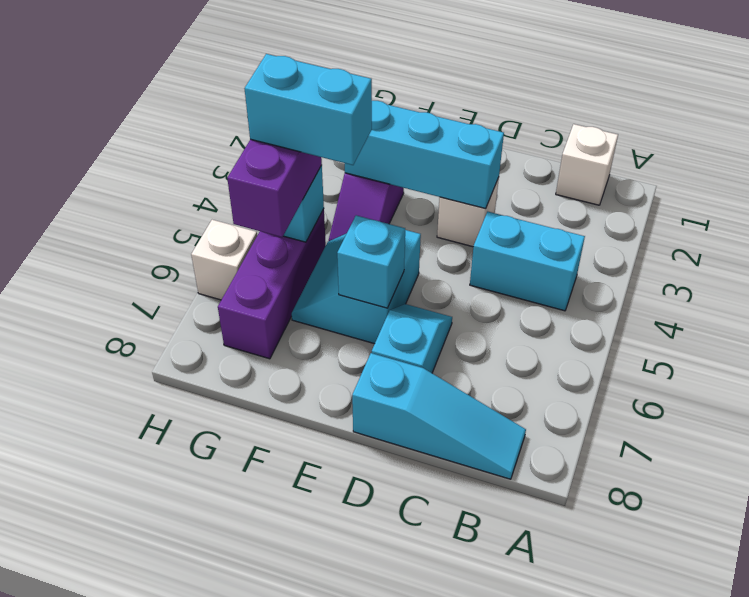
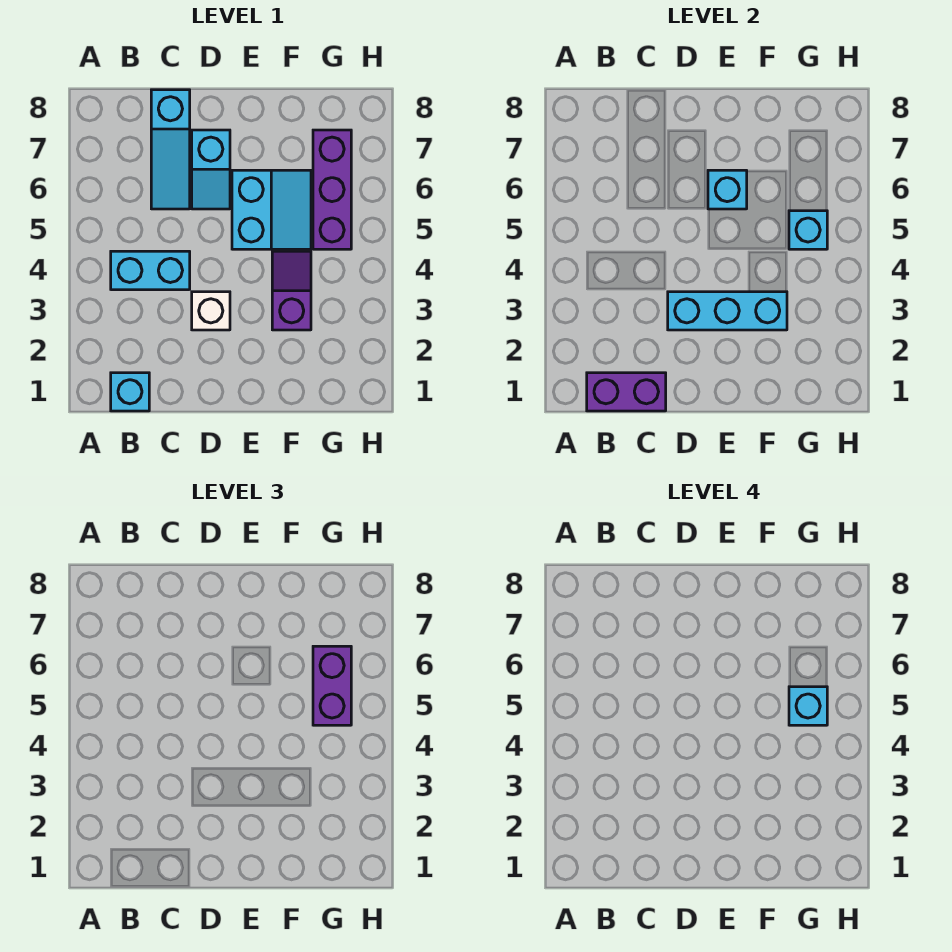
white brick B1 level 1 -> cyan brick B1 level 1
none -> purple brick B1:C1 level 2
cyan slope B8:D8 level 1 top D -> cyan slope C6:C8 level 1 top 8
cyan brick F5:G5 level 4 -> cyan brick G5 level 4
white brick H6 level 1 -> none

